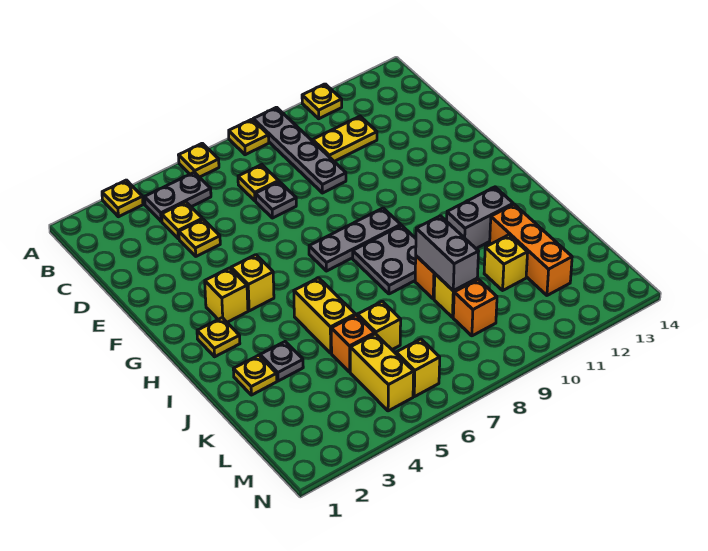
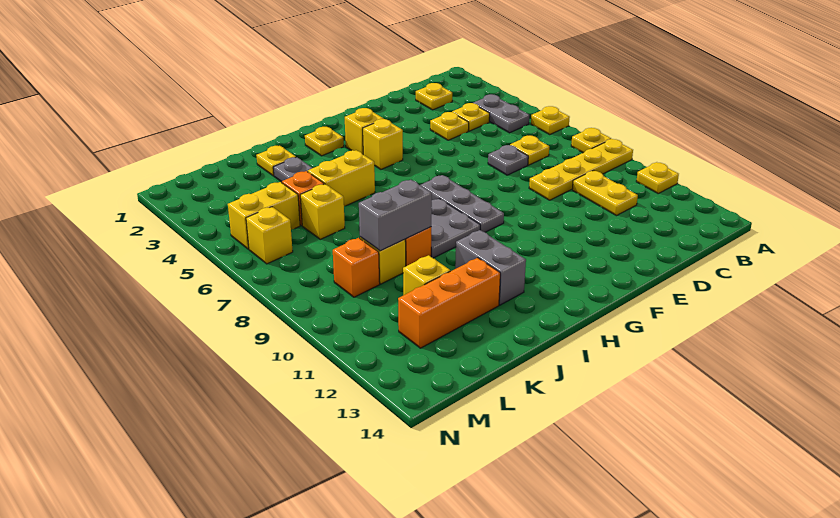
yellow plate A3 level 1 -> yellow plate C2 level 1
grey plate A9:D9 level 1 -> yellow plate A9:D9 level 1

